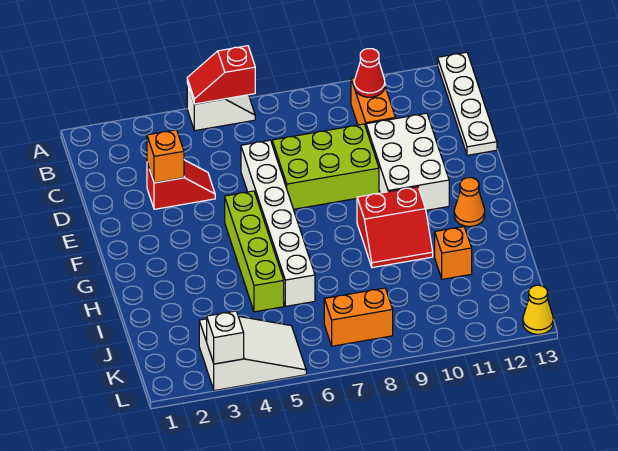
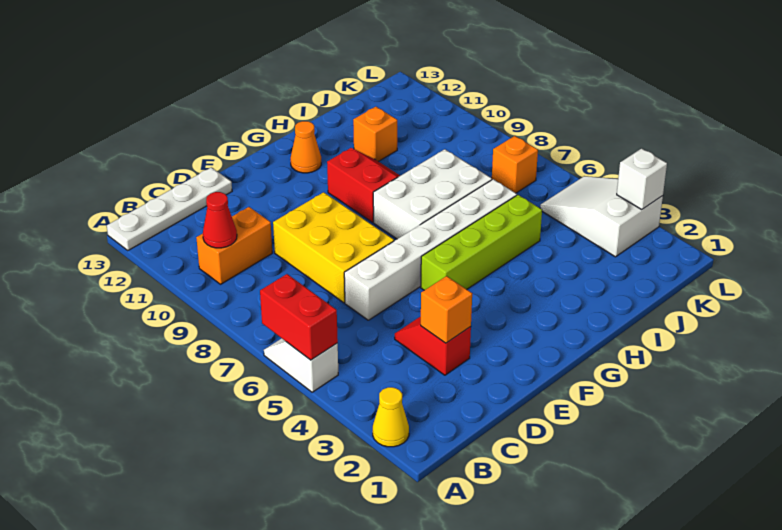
red slope A5:A6 level 2 top 6 -> red brick A5:A6 level 2
lime brick D7:E9 level 1 -> yellow brick D7:E9 level 1
white brick D10:F11 level 1 -> white brick G7:I8 level 1
orange brick K7:K8 level 1 -> orange brick K7 level 1
yellow cone L13 level 1 -> yellow cone A2 level 1

